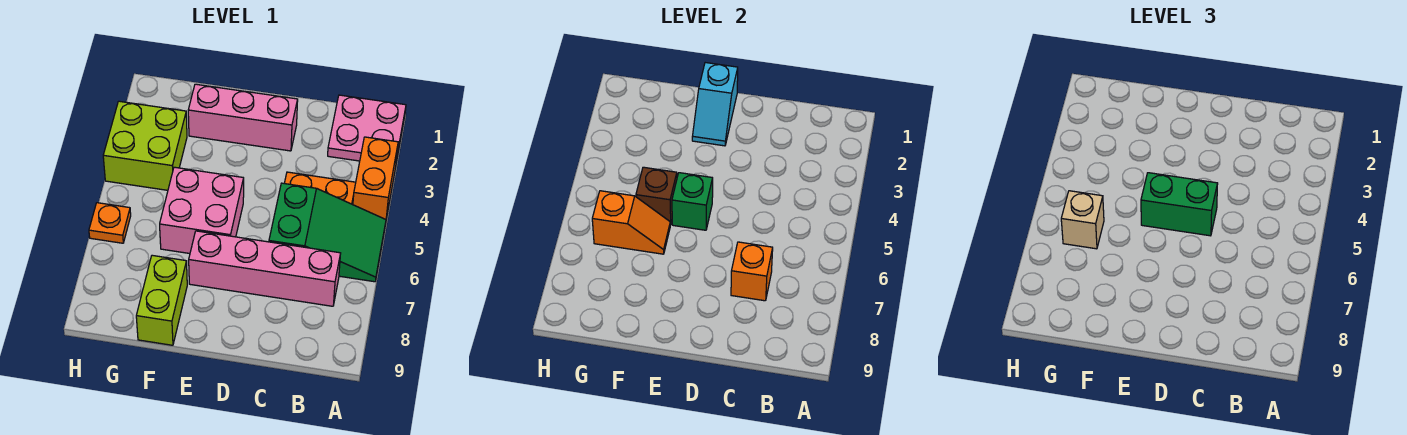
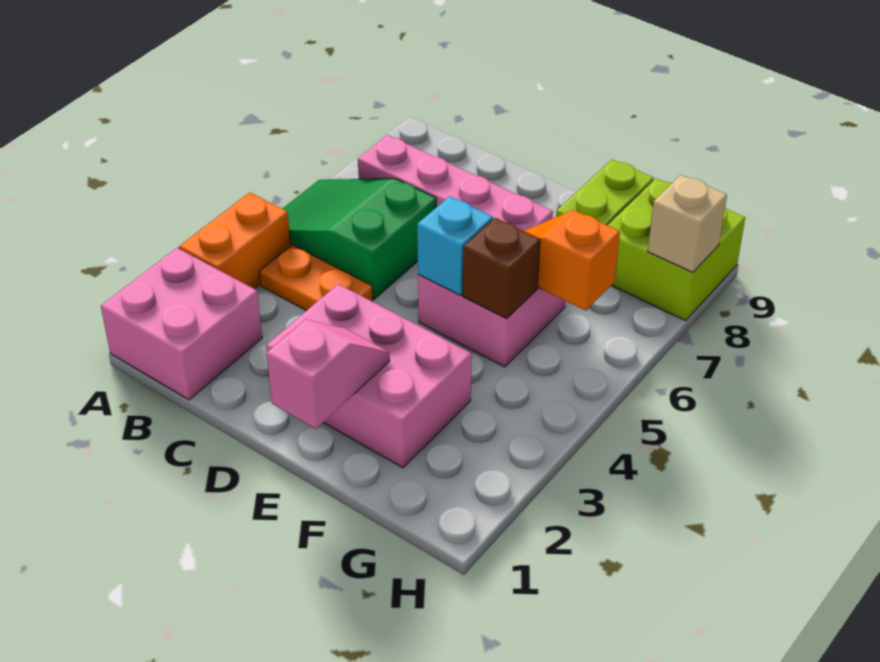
pink plate A1:B2 level 1 -> pink brick A1:B2 level 1
orange brick C7 level 2 -> none
pink brick D2:F2 level 1 -> pink brick D2:F3 level 1
green brick D5:E5 level 3 -> none
cyan slope E1:E2 level 2 top 1 -> pink slope E1:E2 level 2 top 1
green brick E5 level 2 -> cyan brick E5 level 2
lime brick G3:H4 level 1 -> lime brick G8:H9 level 1
tan brick G6 level 3 -> tan brick H8 level 2
orange plate H6 level 1 -> none

